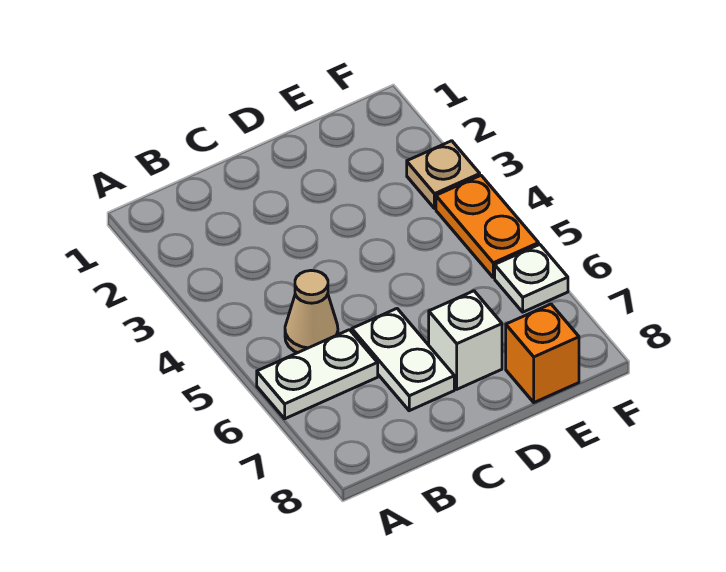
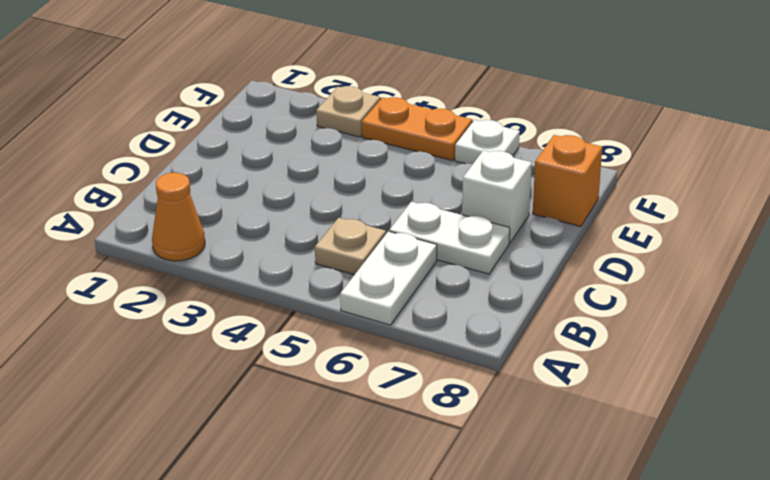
none -> orange cone A2 level 1
tan cone B5 level 1 -> tan plate B5 level 1

